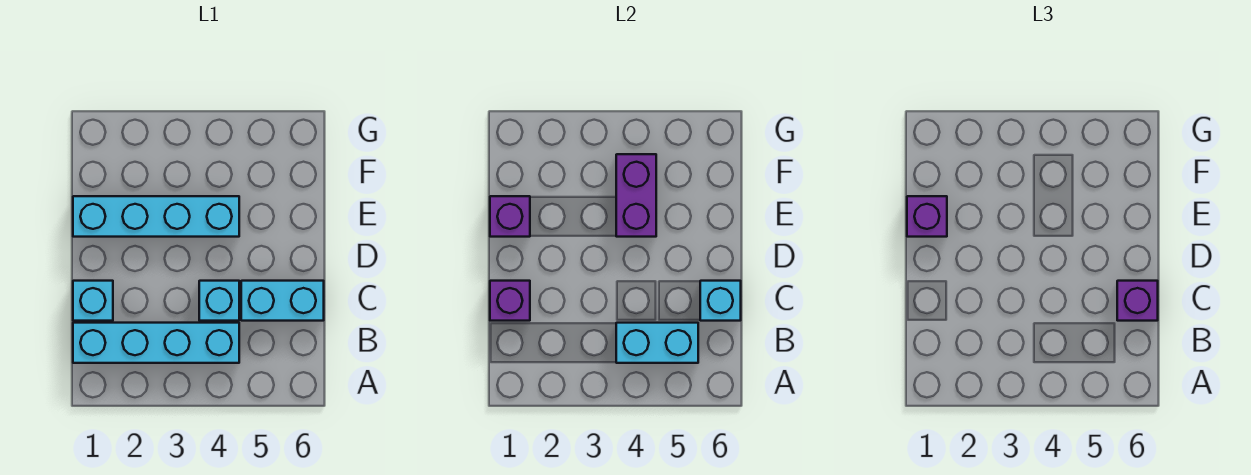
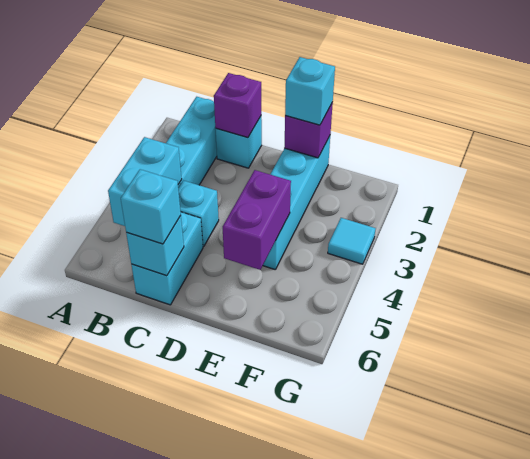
purple brick C6 level 3 -> cyan brick C6 level 3
purple brick E1 level 3 -> cyan brick E1 level 3
purple brick E4:F4 level 2 -> purple brick E4:E5 level 2
none -> cyan tile G3 level 1

